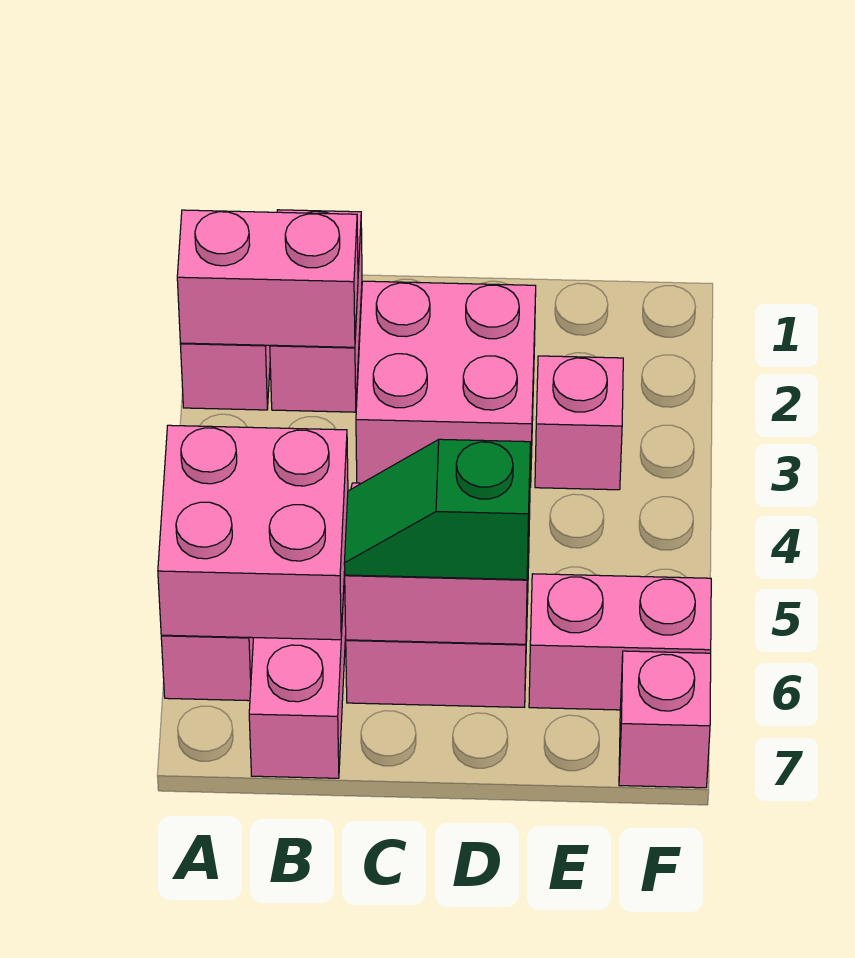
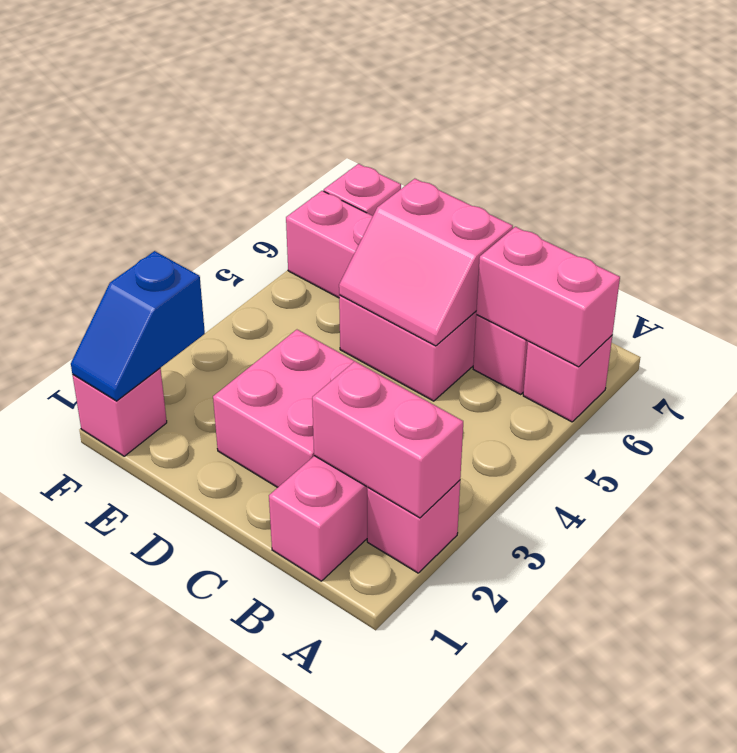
pink brick A5:B6 level 2 -> pink brick A6:B6 level 2
green slope C6:D6 level 3 top D -> none
pink brick E3 level 1 -> pink brick F1 level 1
none -> blue slope F1:F2 level 2 top 2

